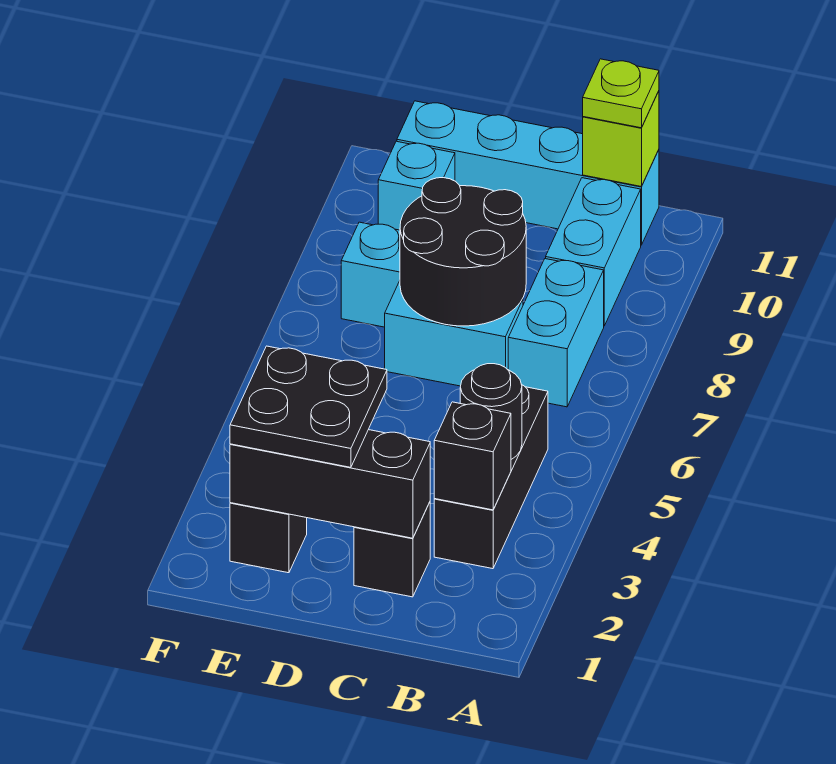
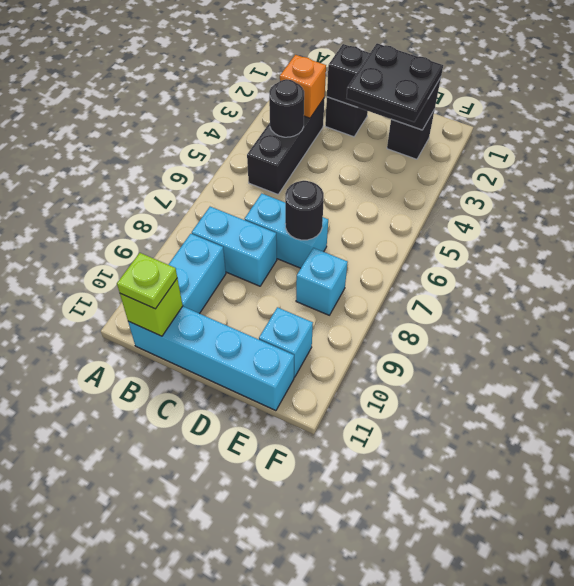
black brick B3 level 2 -> orange brick B3 level 2
cyan brick B7:B8 level 1 -> cyan brick B8:C8 level 1
black round brick C7:D8 level 2 -> black round brick D7 level 2

